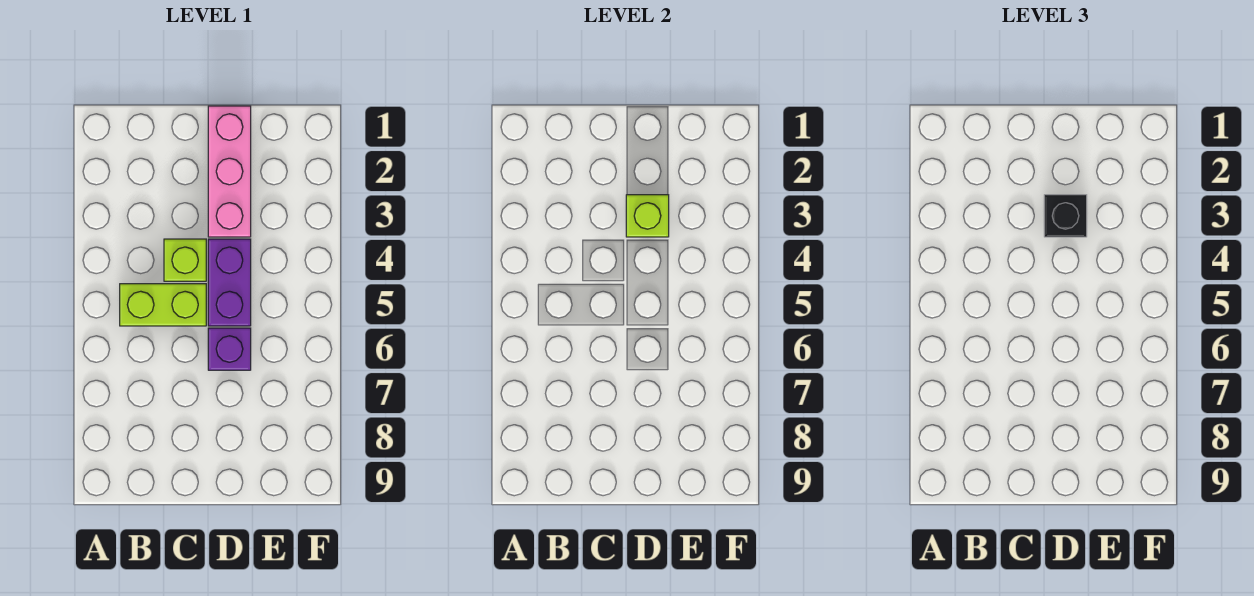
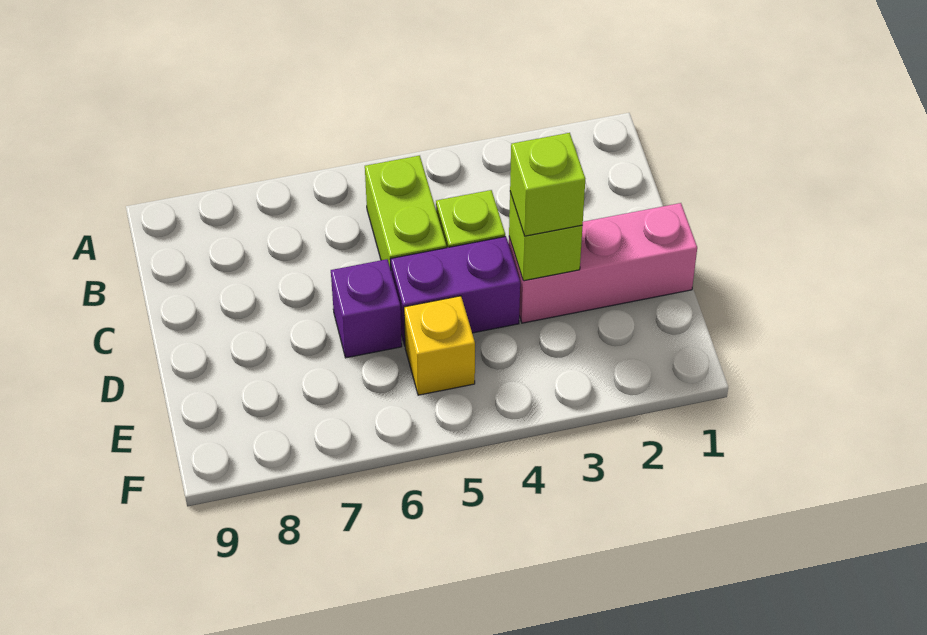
black brick D3 level 3 -> lime brick D3 level 3
none -> yellow brick E5 level 1

